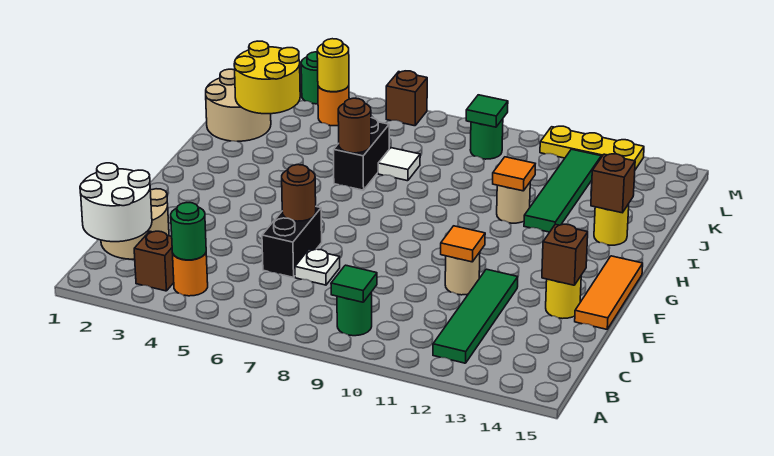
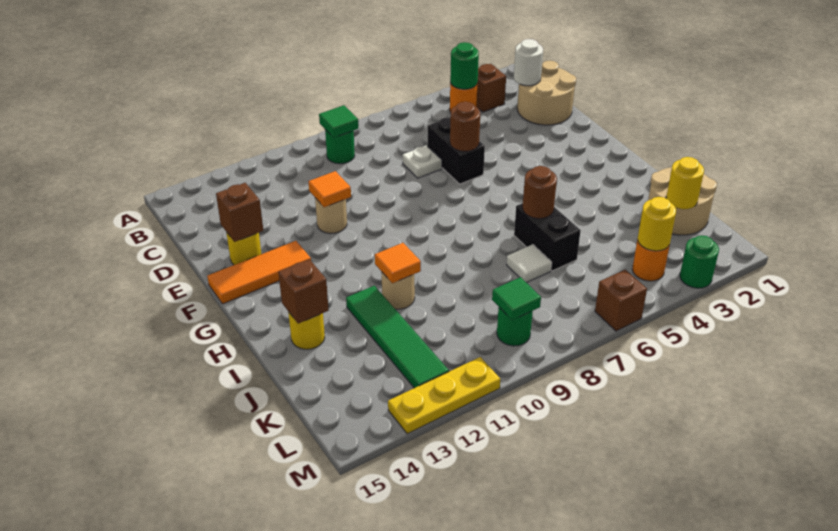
white round brick B1:C2 level 2 -> white round brick C2 level 2
green tile B12:E12 level 1 -> none
orange tile E15:G15 level 1 -> orange tile F13:F15 level 1
yellow round brick J2:K3 level 2 -> yellow round brick K2 level 2

